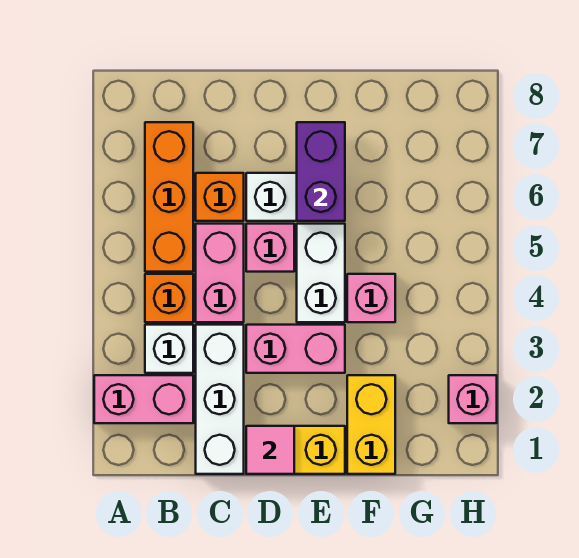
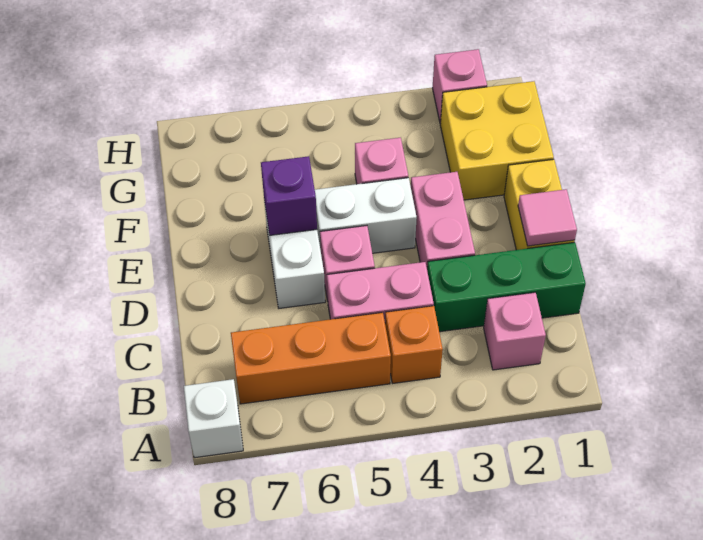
pink brick A2:B2 level 1 -> pink brick B2 level 1
white brick B3 level 1 -> white brick A8 level 1
white brick C1:C3 level 1 -> green brick C1:C3 level 1
orange brick C6 level 1 -> none
purple brick E6:E7 level 2 -> purple brick E6 level 2
yellow brick F1:F2 level 1 -> yellow brick F1:G2 level 1

